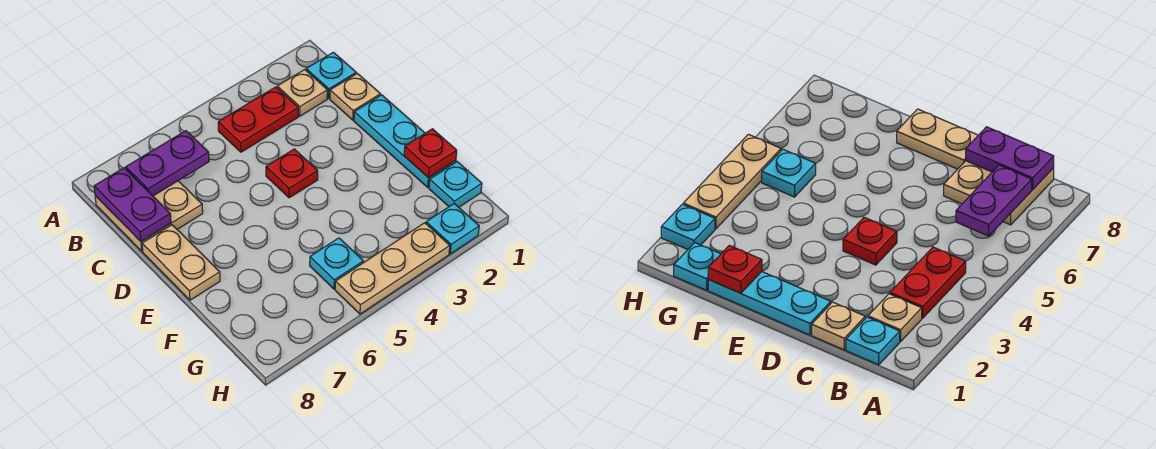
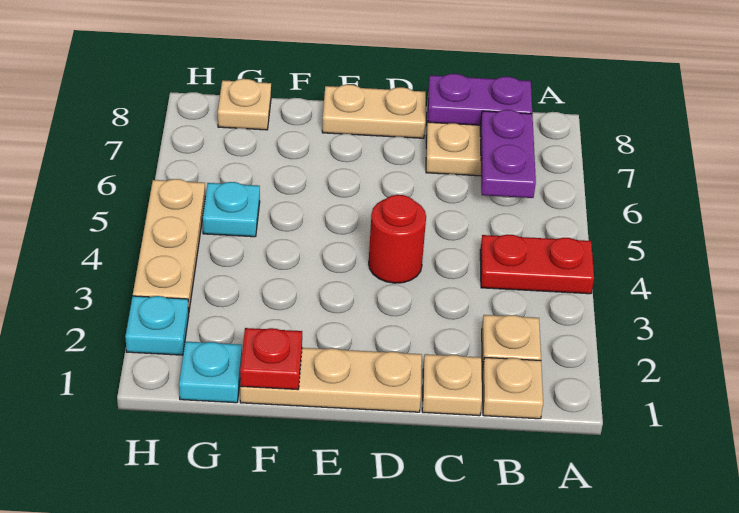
cyan plate B1 level 1 -> tan plate B1 level 1
red plate B3:B4 level 1 -> red plate A4:B4 level 1
cyan plate D1:F1 level 1 -> tan plate D1:F1 level 1
red plate D4 level 1 -> red round brick D4 level 1
none -> tan plate G8 level 1

